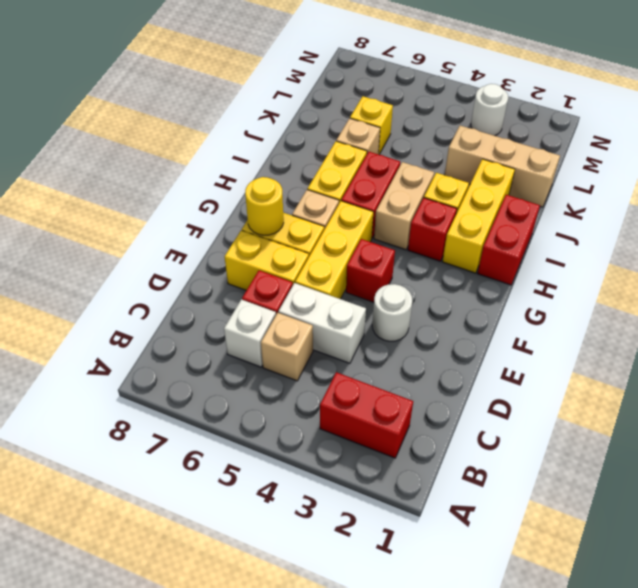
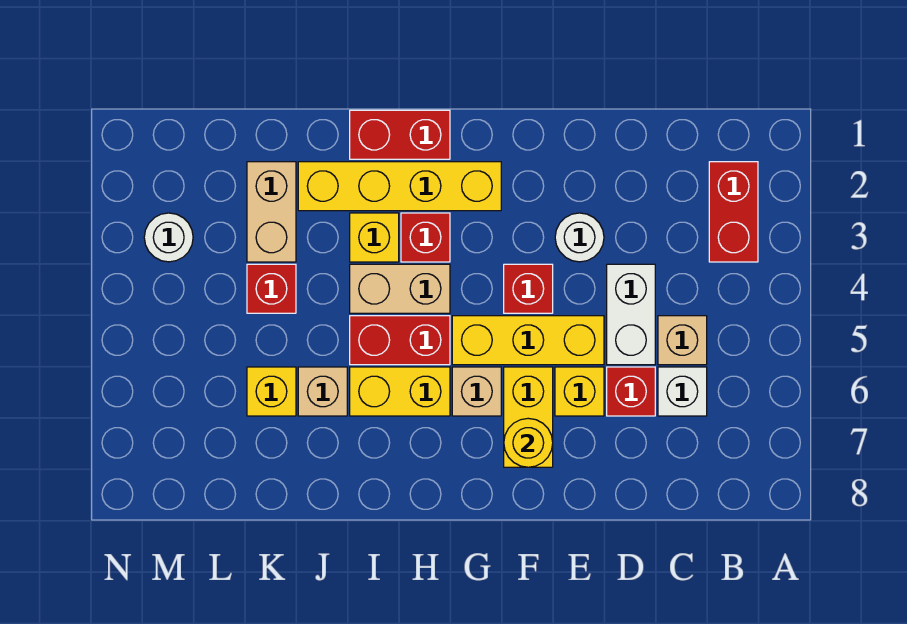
yellow brick E6:E7 level 1 -> yellow brick E6 level 1
yellow brick H2:J2 level 1 -> yellow brick G2:J2 level 1
tan brick K1:K3 level 1 -> tan brick K2:K3 level 1
none -> red brick K4 level 1

